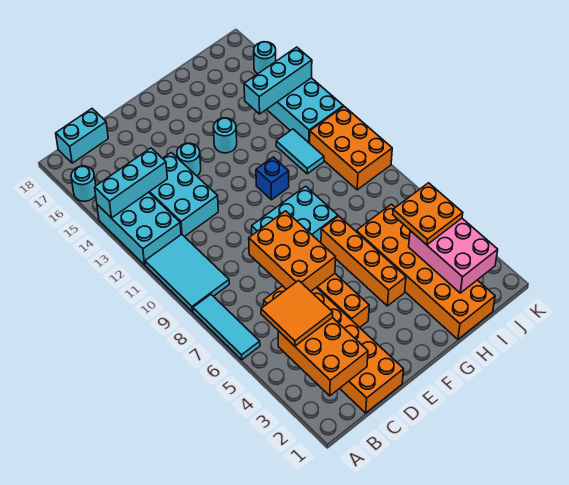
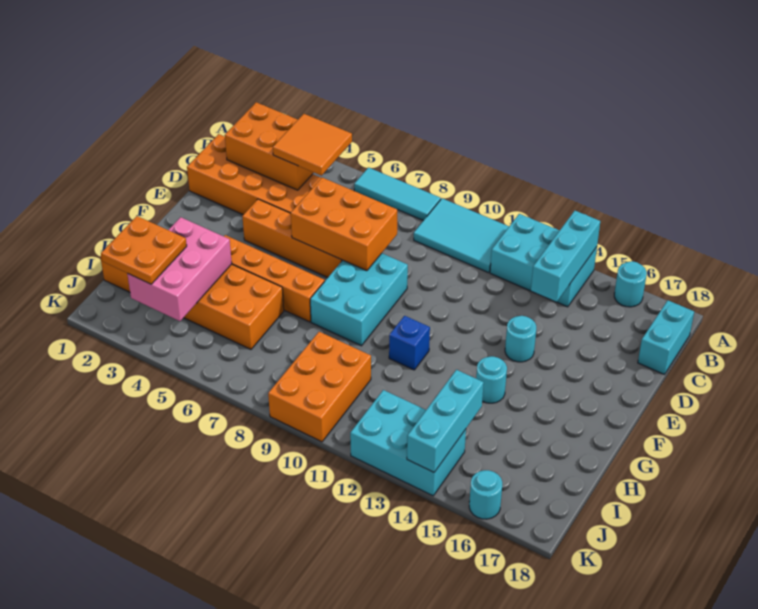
cyan brick C12:D14 level 1 -> none
pink brick I2:J4 level 2 -> pink brick H3:J4 level 2
orange plate I4:J5 level 3 -> orange plate I2:J3 level 3
cyan tile I11:I12 level 1 -> none
orange brick J9:K11 level 1 -> orange brick I9:K10 level 1

